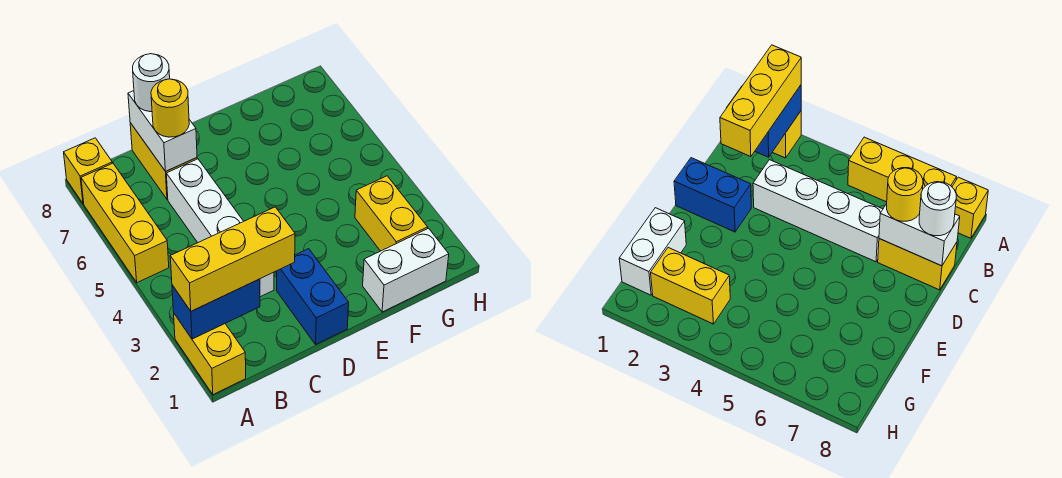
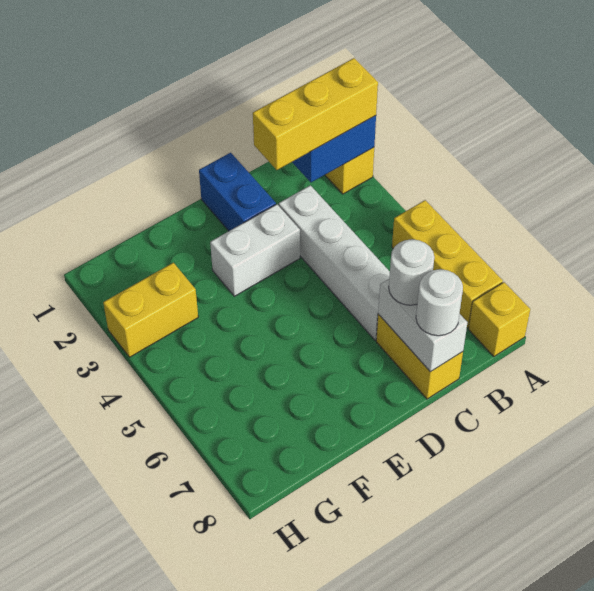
yellow round brick C7 level 3 -> white round brick C7 level 3
white brick F1:G1 level 1 -> white brick D3:E3 level 1
yellow brick G2:G3 level 1 -> yellow brick G3:H3 level 1

